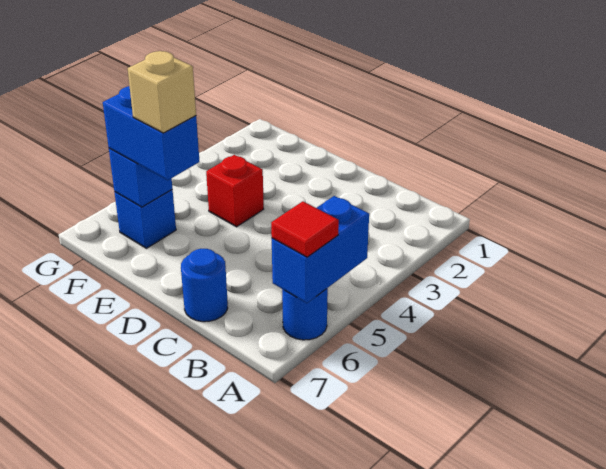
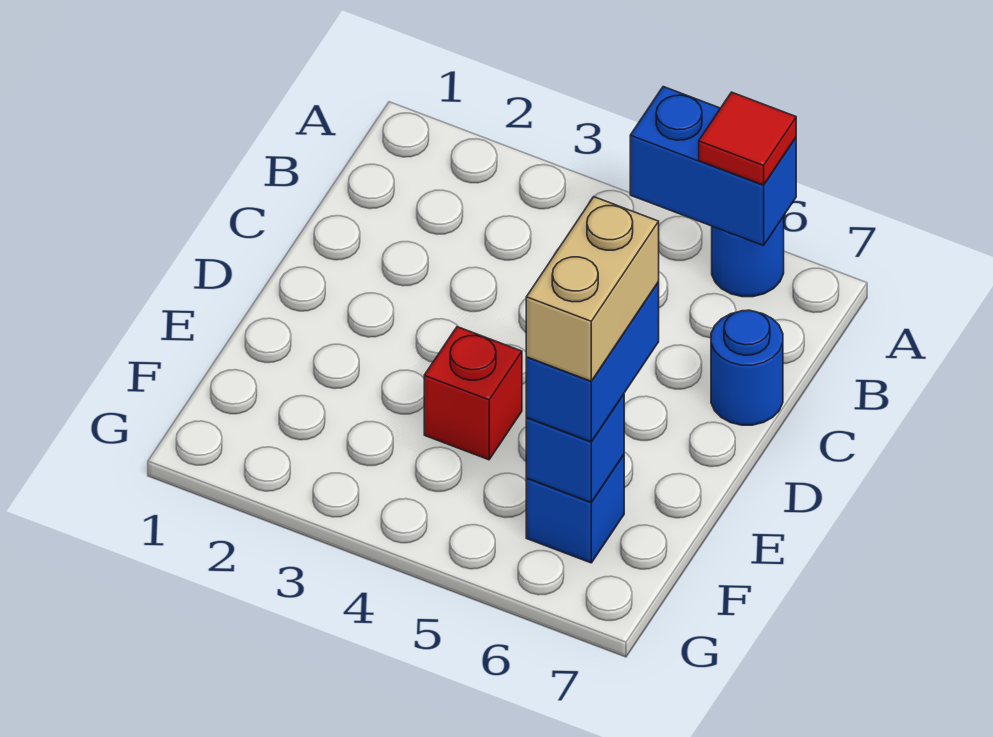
tan brick E6 level 4 -> tan brick E6:F6 level 4

